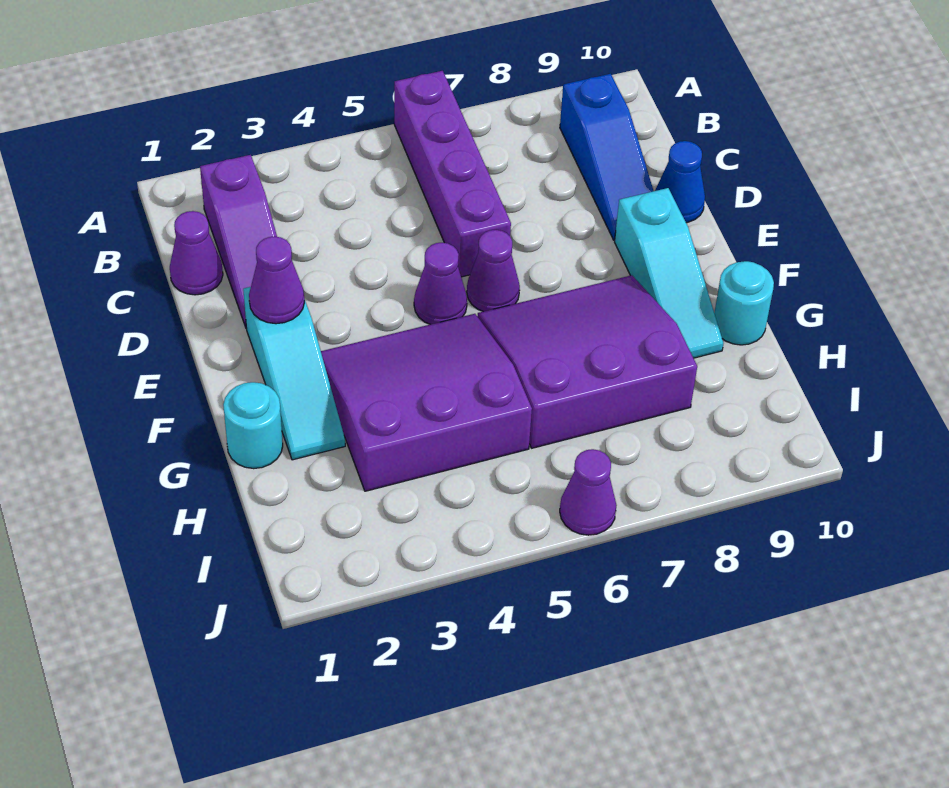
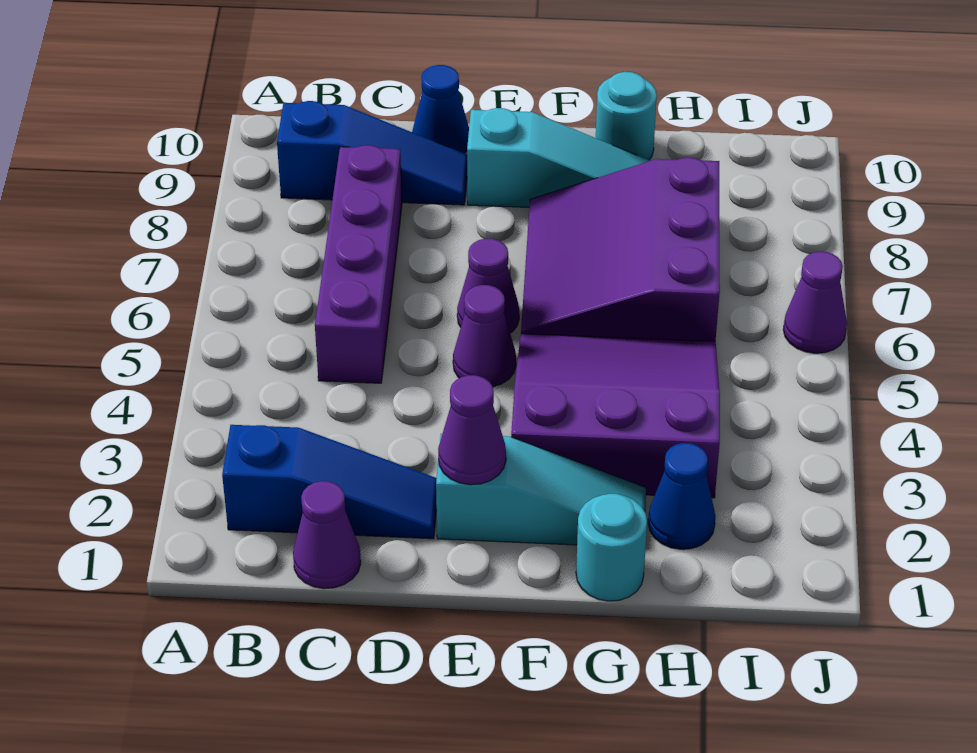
purple brick A6:D6 level 1 -> purple brick C5:C8 level 1
purple slope B2:D2 level 1 top B -> blue slope B2:D2 level 1 top B
purple slope F3:H5 level 1 top H -> purple slope F3:H5 level 1 top 3
none -> blue cone H2 level 1

